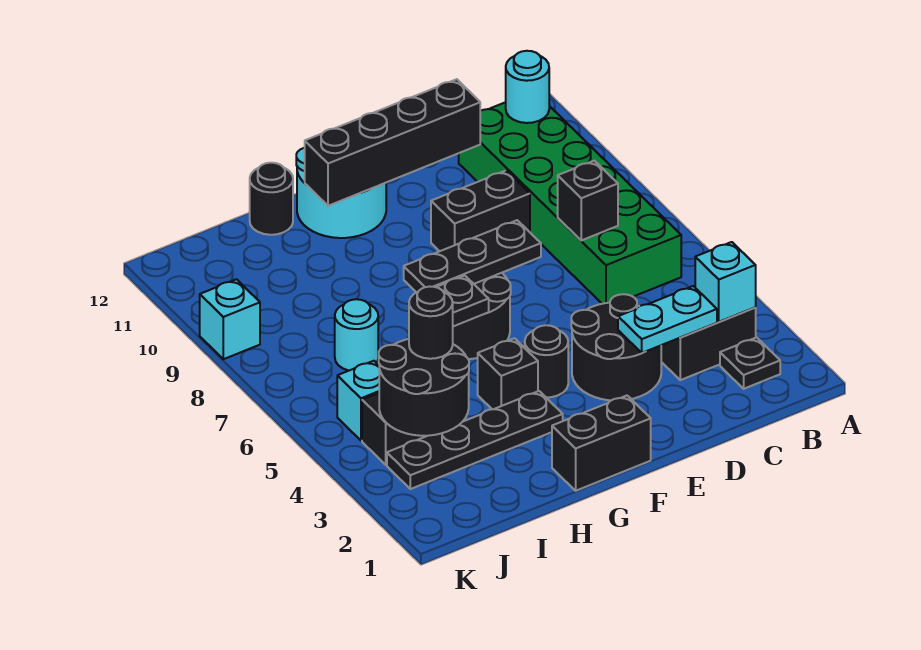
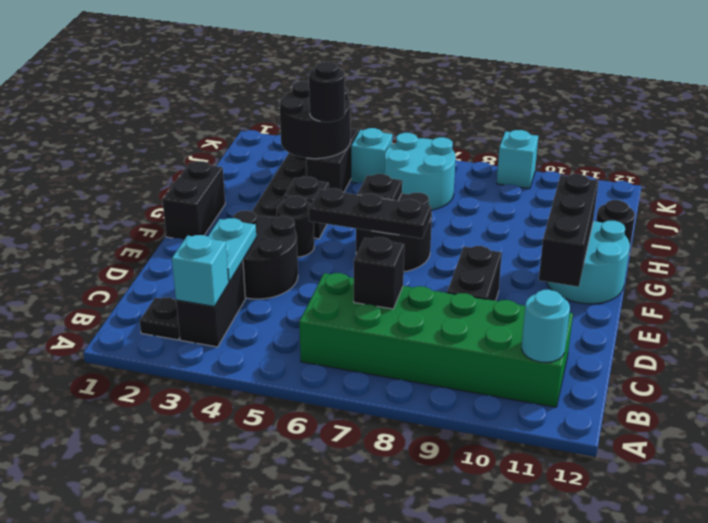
black brick D11:G11 level 2 -> black brick E11:G11 level 2
black plate E7:G7 level 2 -> black plate F5:F7 level 2
cyan round brick I7 level 1 -> cyan round brick I6:J7 level 1

